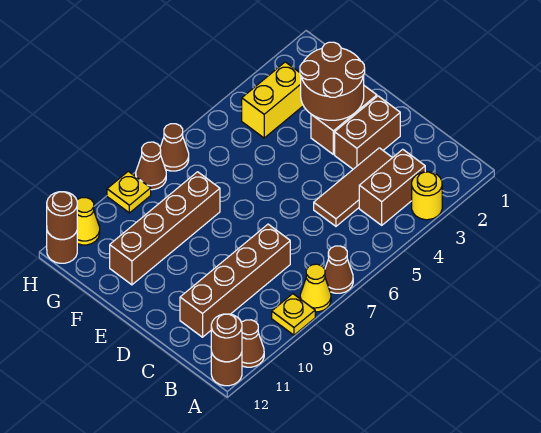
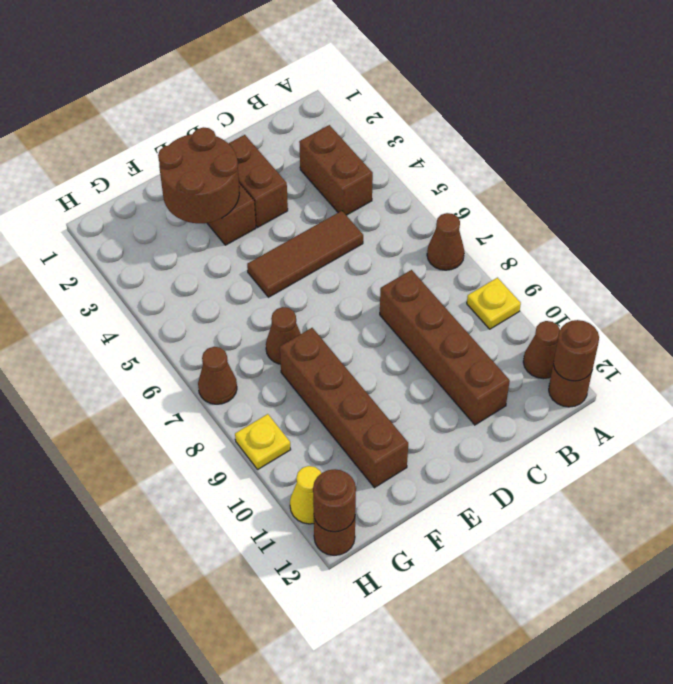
yellow round brick A3 level 1 -> none
yellow cone A8 level 1 -> none
brown tile C3:C5 level 1 -> brown tile C5:E5 level 1
yellow brick G3:G4 level 1 -> none
brown cone H8 level 1 -> brown cone F7 level 1

